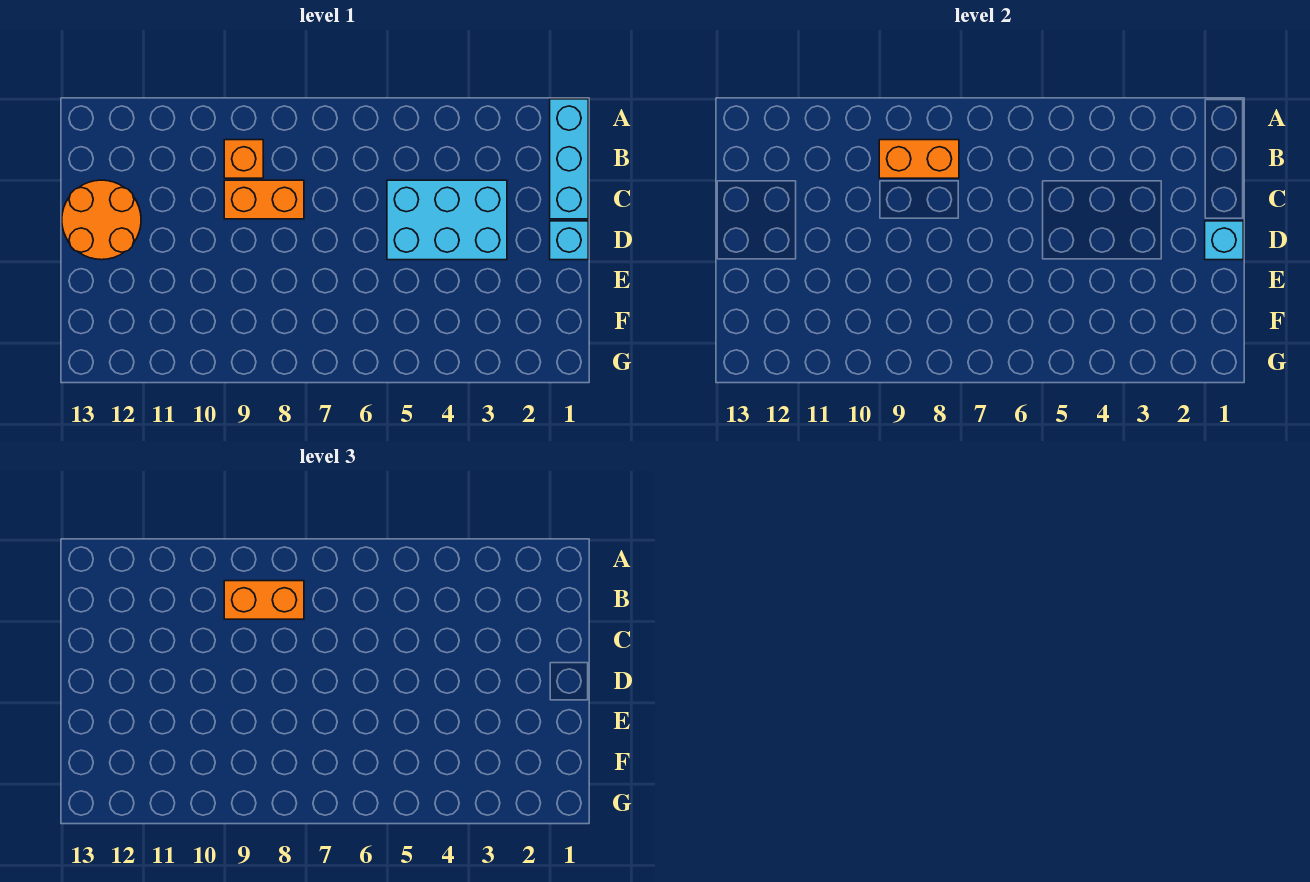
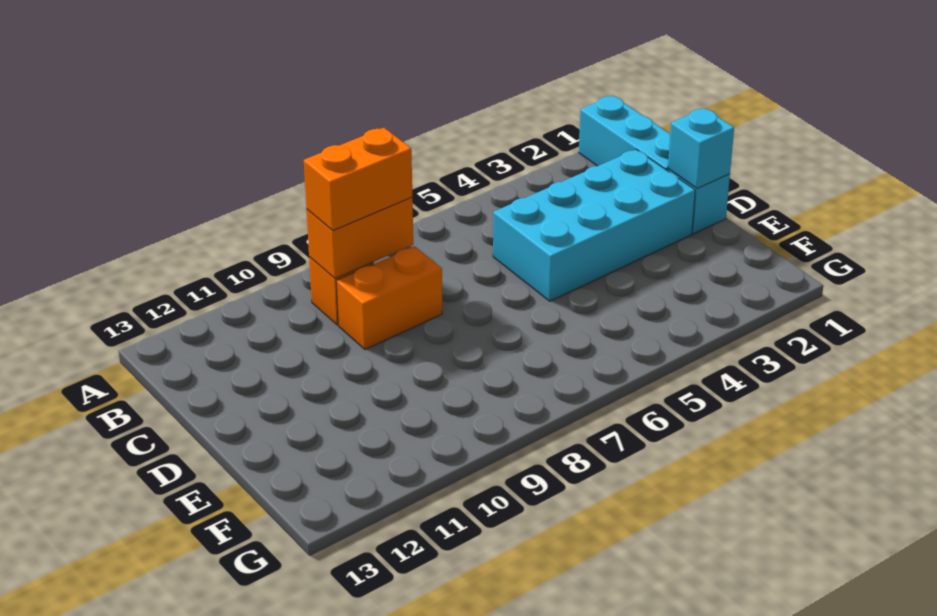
cyan brick C3:D5 level 1 -> cyan brick C2:D5 level 1
orange round brick C12:D13 level 1 -> none

